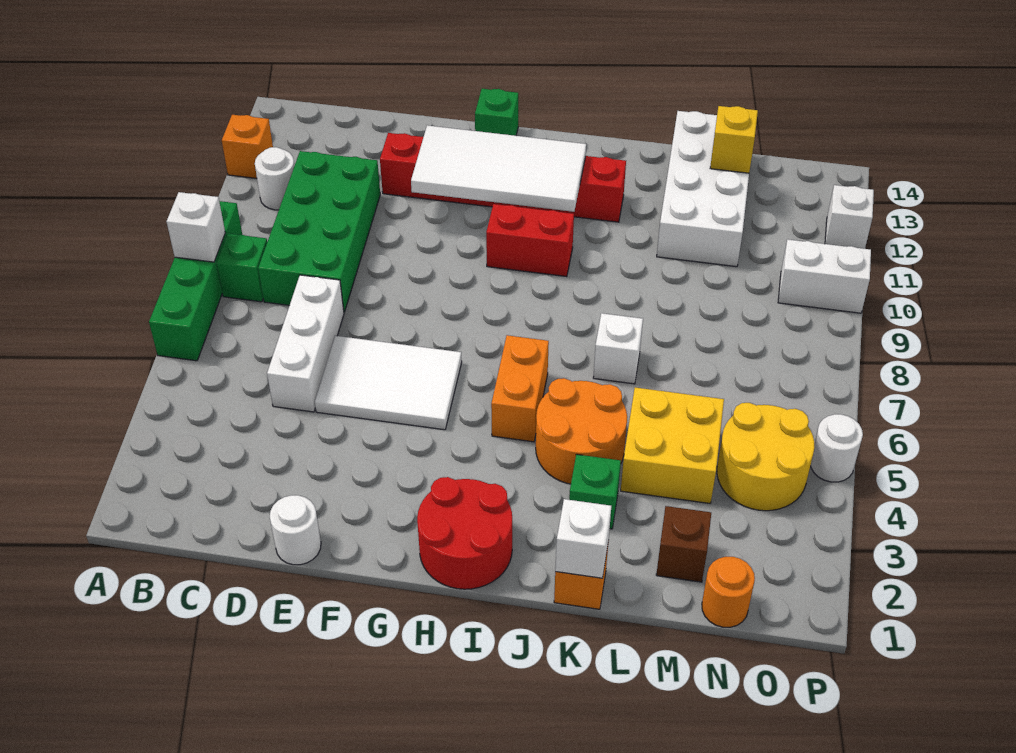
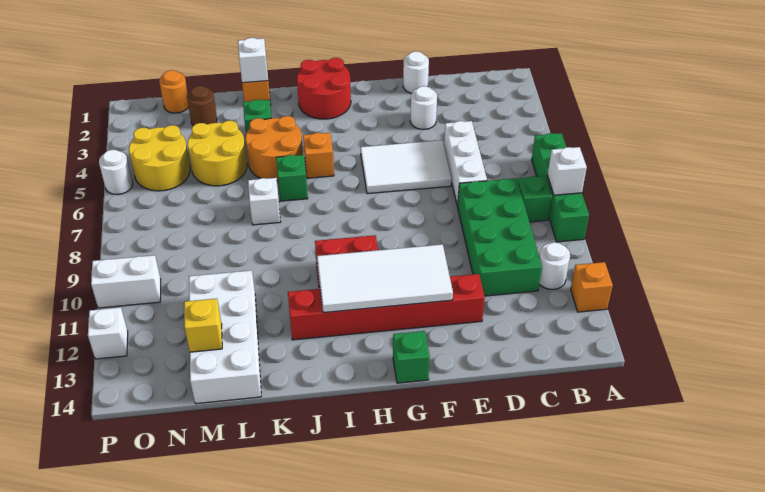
none -> white round brick E3 level 1
orange brick I5:I6 level 1 -> orange brick I5 level 1
none -> green brick J6 level 1
yellow brick L4:M5 level 1 -> yellow round brick L4:M5 level 1
brown brick M2 level 1 -> brown round brick M2 level 1

